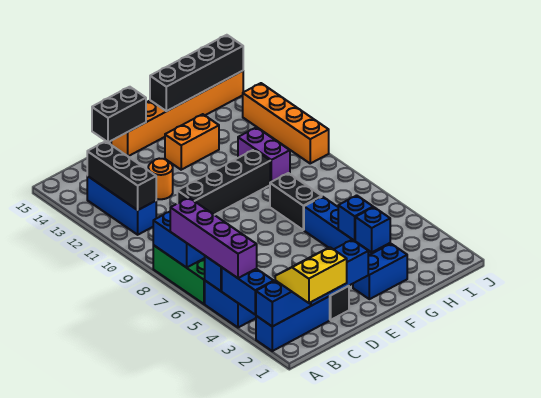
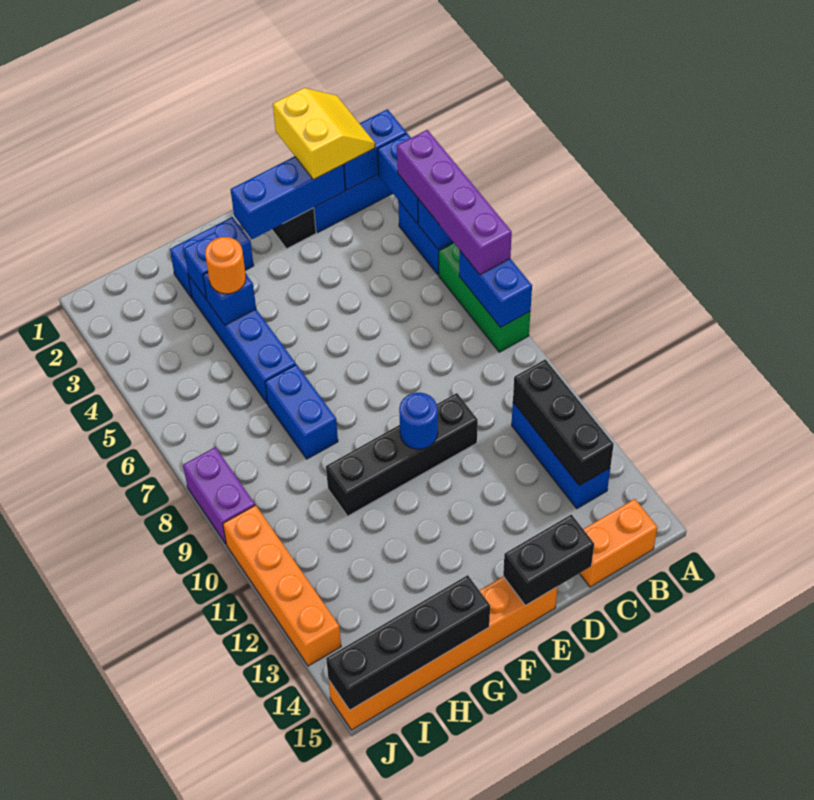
yellow slope B1:C2 level 3 top 1 -> yellow slope B1:C2 level 3 top C
orange round brick D12 level 1 -> orange round brick G4 level 3
none -> blue round brick E10 level 2
orange brick F13:G13 level 1 -> orange brick B15:C15 level 1
black brick G7:G8 level 1 -> blue brick G7:G8 level 1
purple brick H10:H11 level 1 -> purple brick J8:J9 level 1

